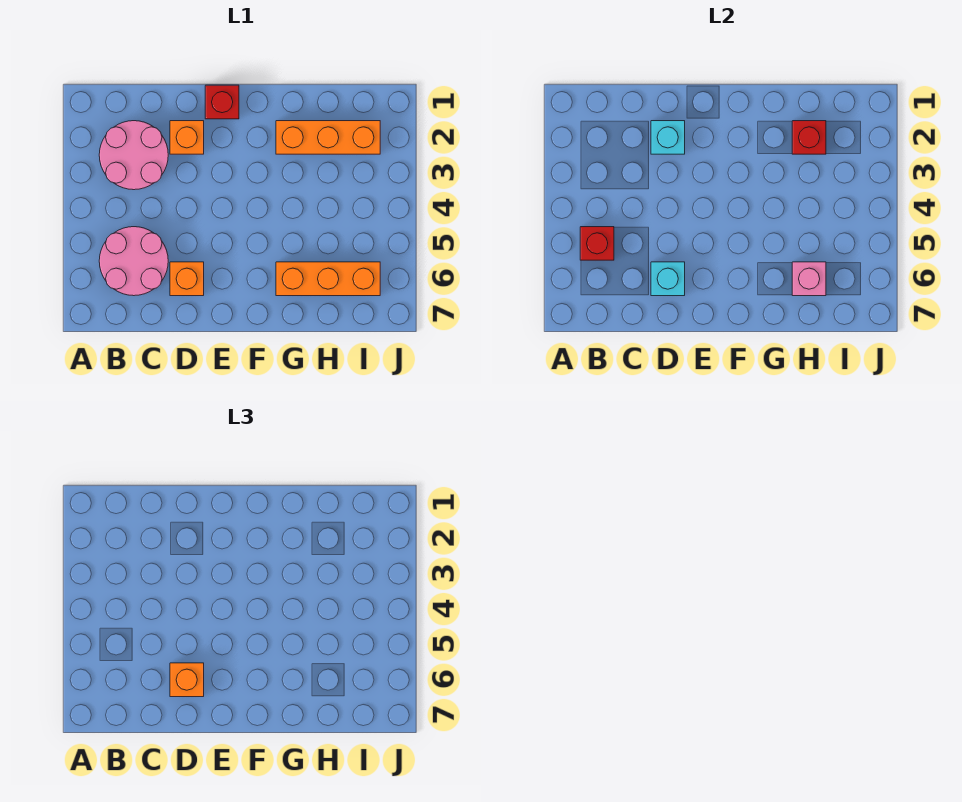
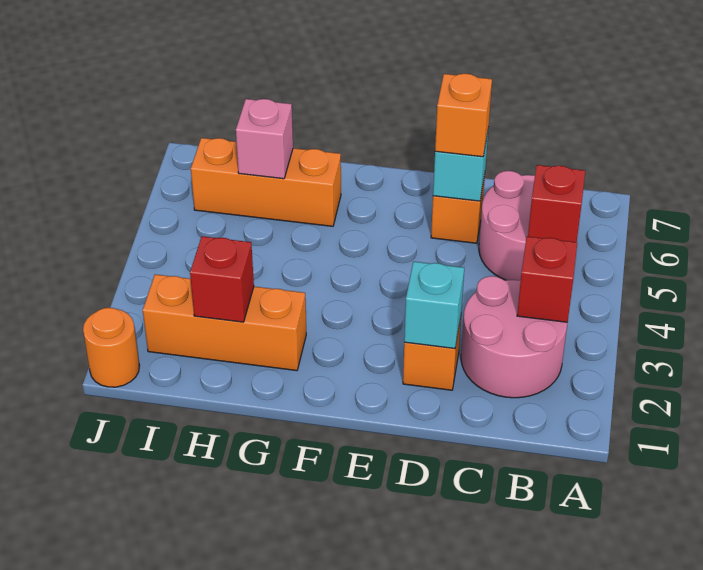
red brick E1 level 1 -> red brick B3 level 2
none -> orange round brick J1 level 1

